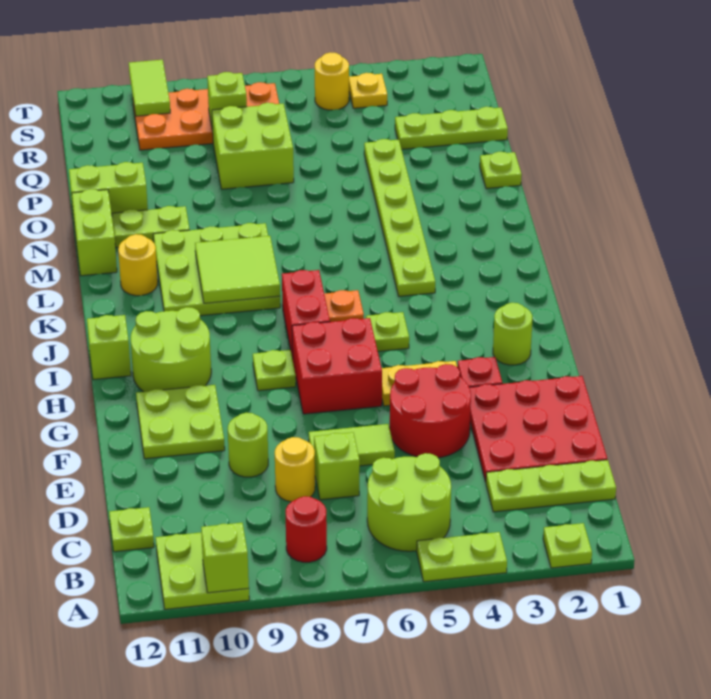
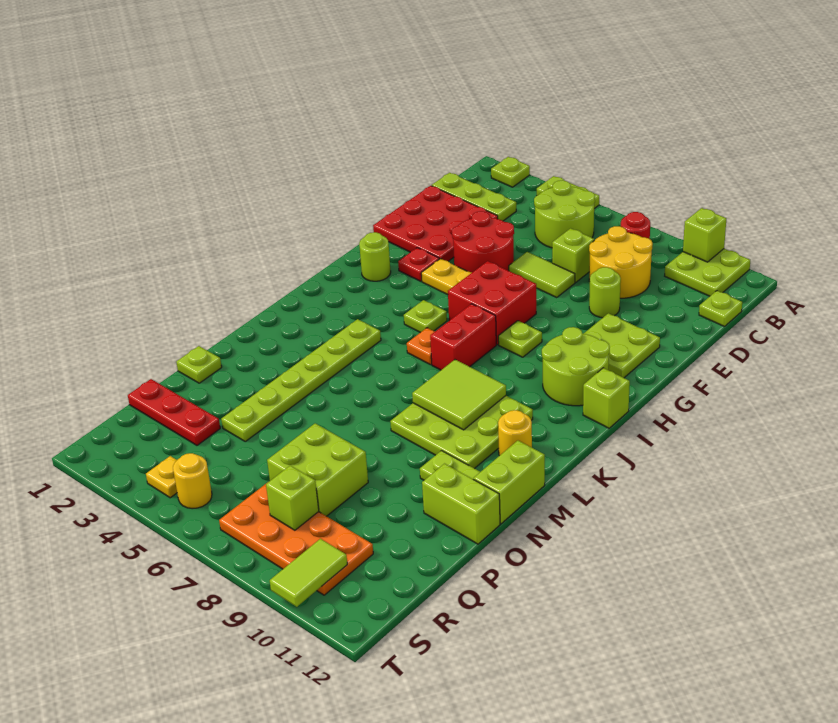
yellow round brick D8 level 1 -> yellow round brick C8:D9 level 1
lime plate Q1:Q3 level 1 -> red plate Q1:Q3 level 1

